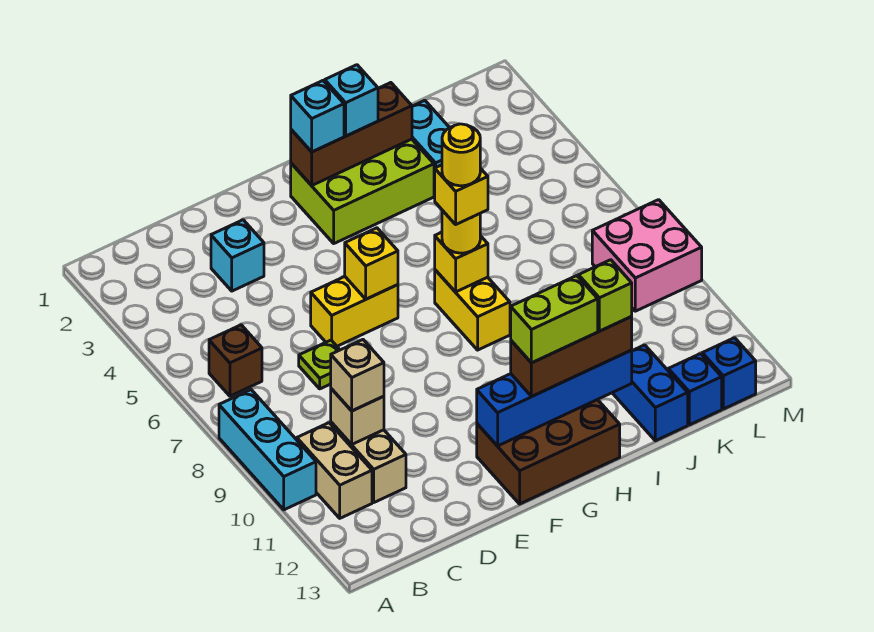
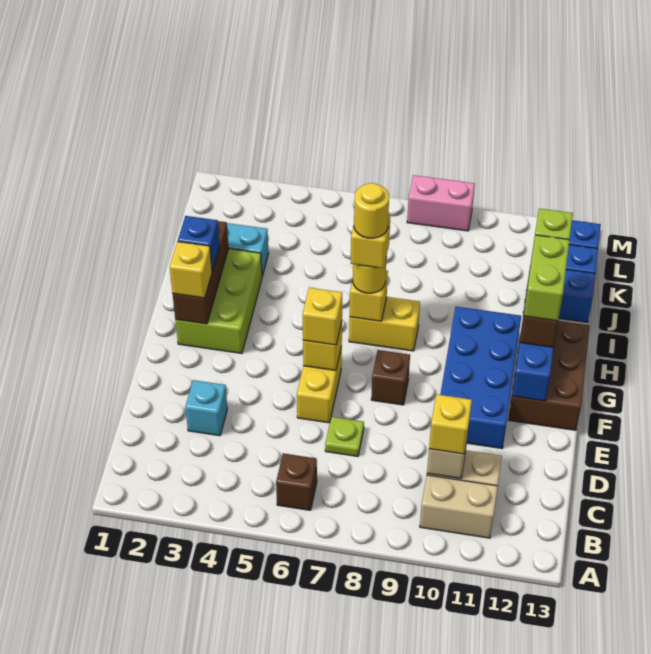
cyan brick A8:A10 level 1 -> none
tan brick C10 level 3 -> yellow brick C10 level 3
none -> blue brick E10:H11 level 1
none -> yellow brick F6 level 3
none -> brown brick F8 level 1
cyan brick G2 level 3 -> yellow brick G2 level 3
cyan brick H2 level 3 -> blue brick H2 level 3
pink brick L8:M9 level 1 -> pink brick M8:M9 level 1

